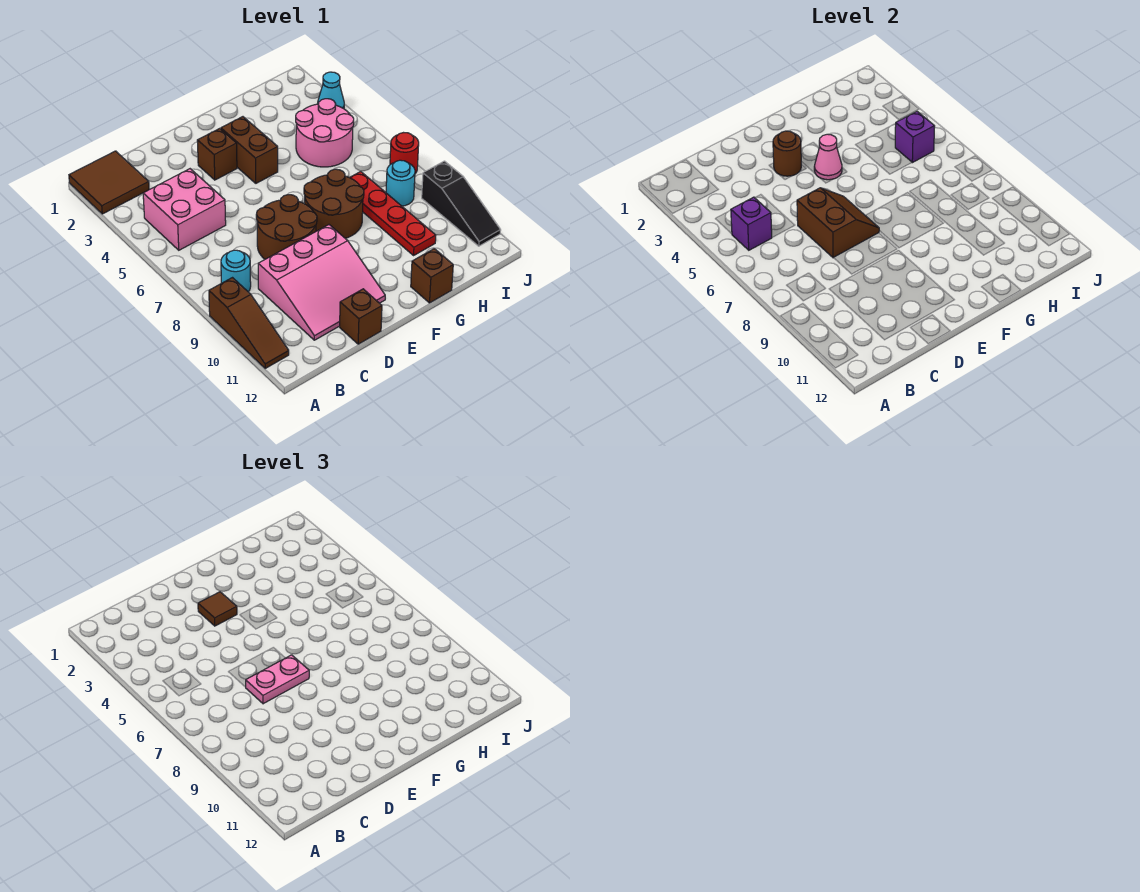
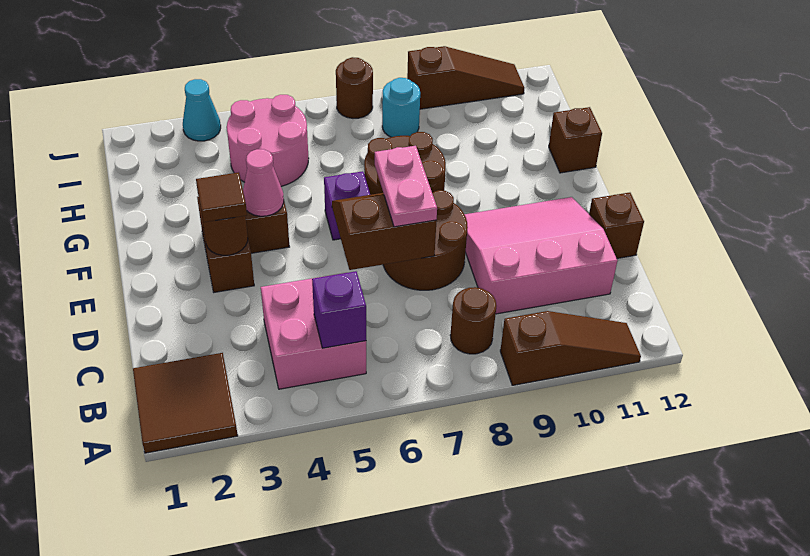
cyan round brick B8 level 1 -> brown round brick B8 level 1
pink slope C9:E11 level 1 top 9 -> pink slope C9:E11 level 1 top C
red plate H7:H10 level 1 -> none
purple brick I5 level 2 -> purple brick F6 level 1
red round brick J7 level 1 -> brown round brick J7 level 1
black slope J9:J11 level 1 top 9 -> brown slope J9:J11 level 1 top 9

